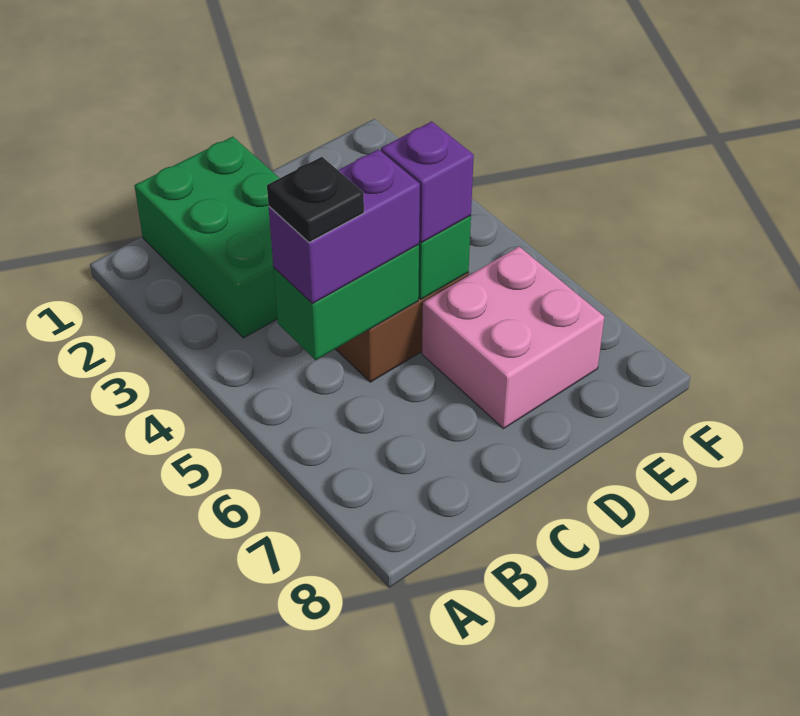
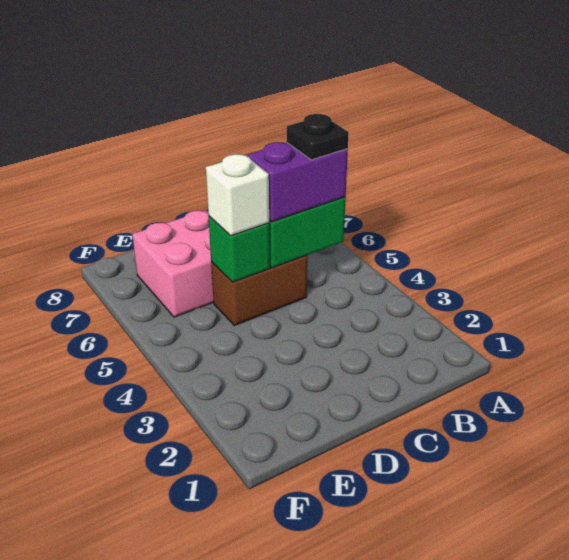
green brick B1:C3 level 1 -> none
purple brick D5 level 3 -> white brick D5 level 3

